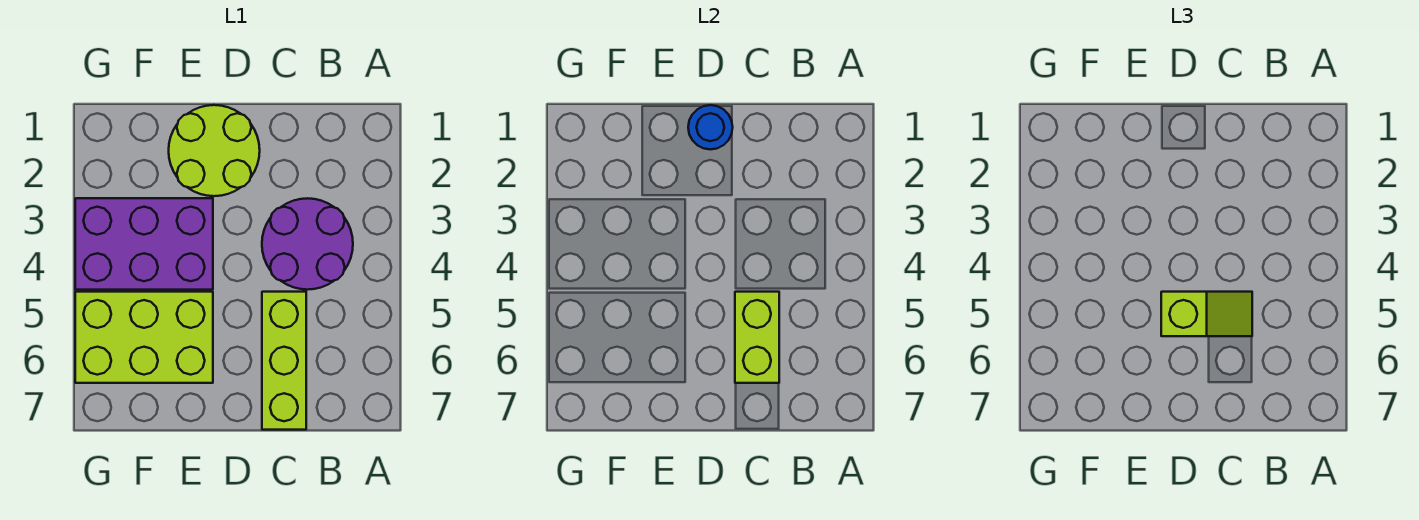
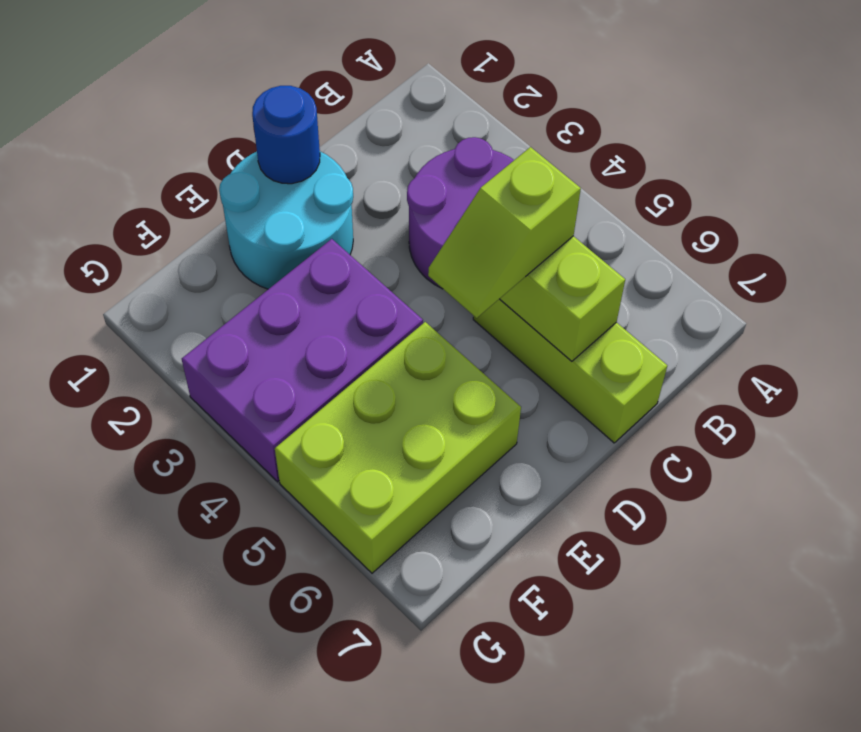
lime slope C5:D5 level 3 top D -> lime slope C5:D5 level 3 top C
lime round brick D1:E2 level 1 -> cyan round brick D1:E2 level 1

